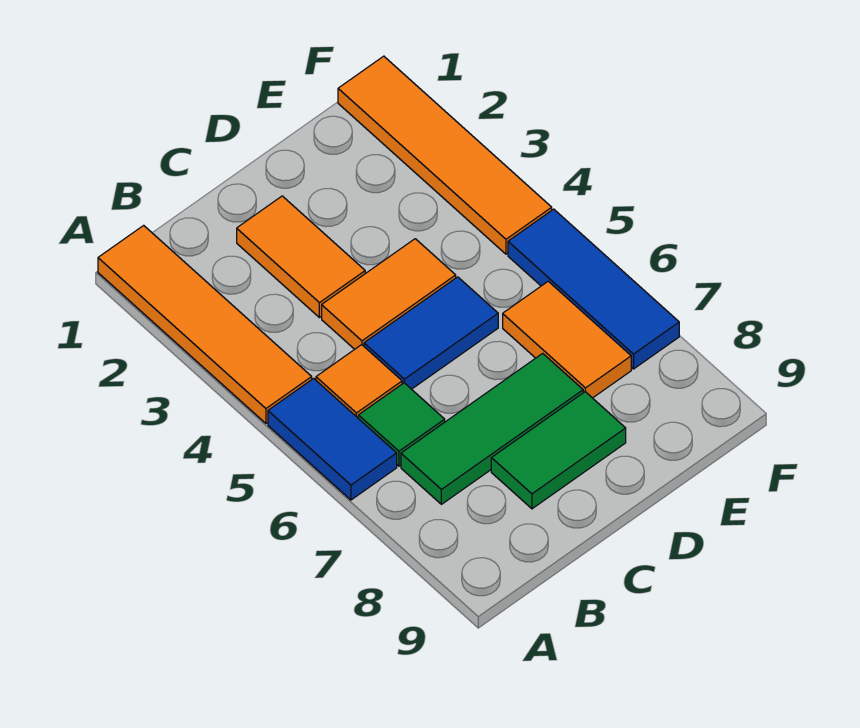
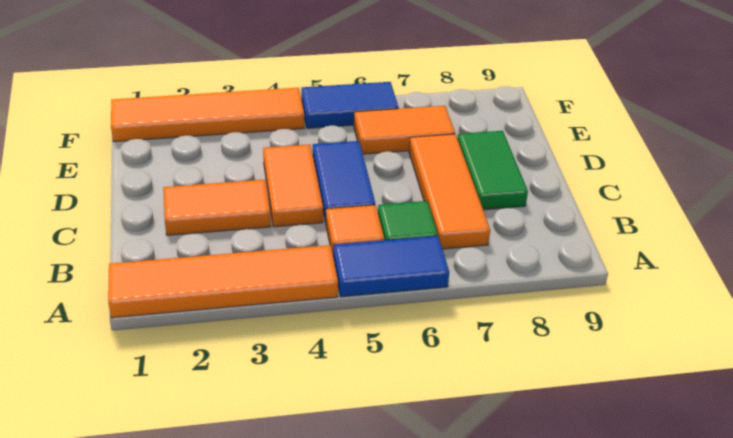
green tile B7:D7 level 1 -> orange tile B7:D7 level 1
blue tile F5:F7 level 1 -> blue tile F5:F6 level 1

